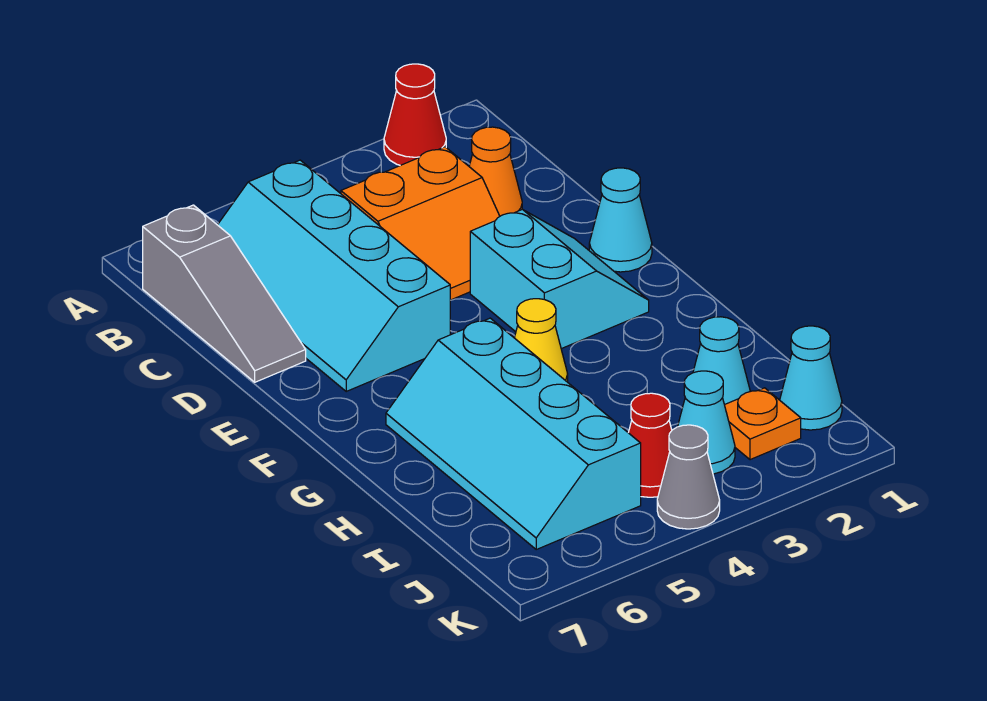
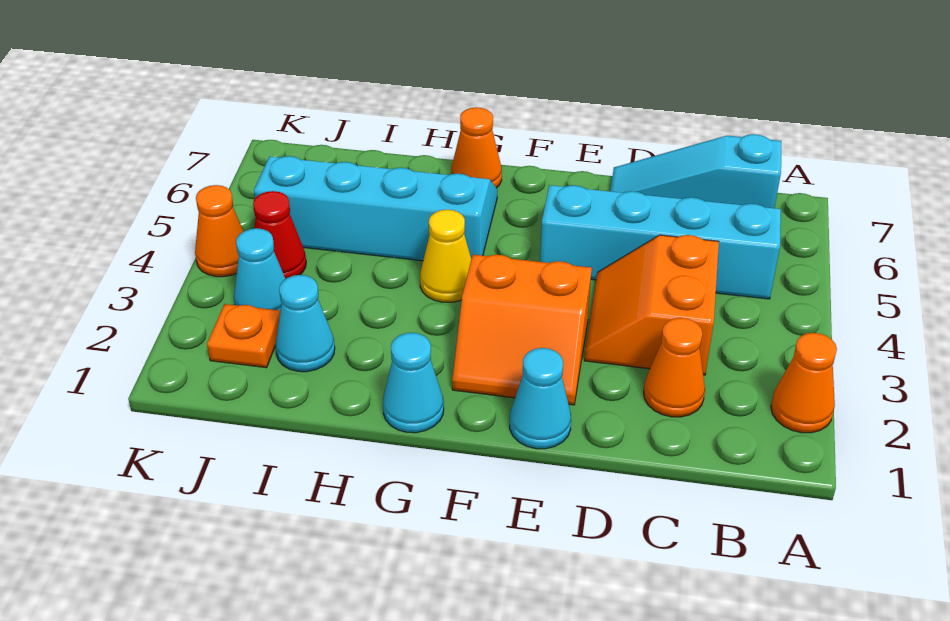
red cone A2 level 1 -> orange cone A2 level 1
grey slope B7:D7 level 1 top B -> cyan slope B7:D7 level 1 top B
cyan slope E2:F3 level 1 top 3 -> orange slope E2:F3 level 1 top 3
none -> orange cone G7 level 1
cyan cone J1 level 1 -> cyan cone G1 level 1
grey cone K4 level 1 -> orange cone K4 level 1

